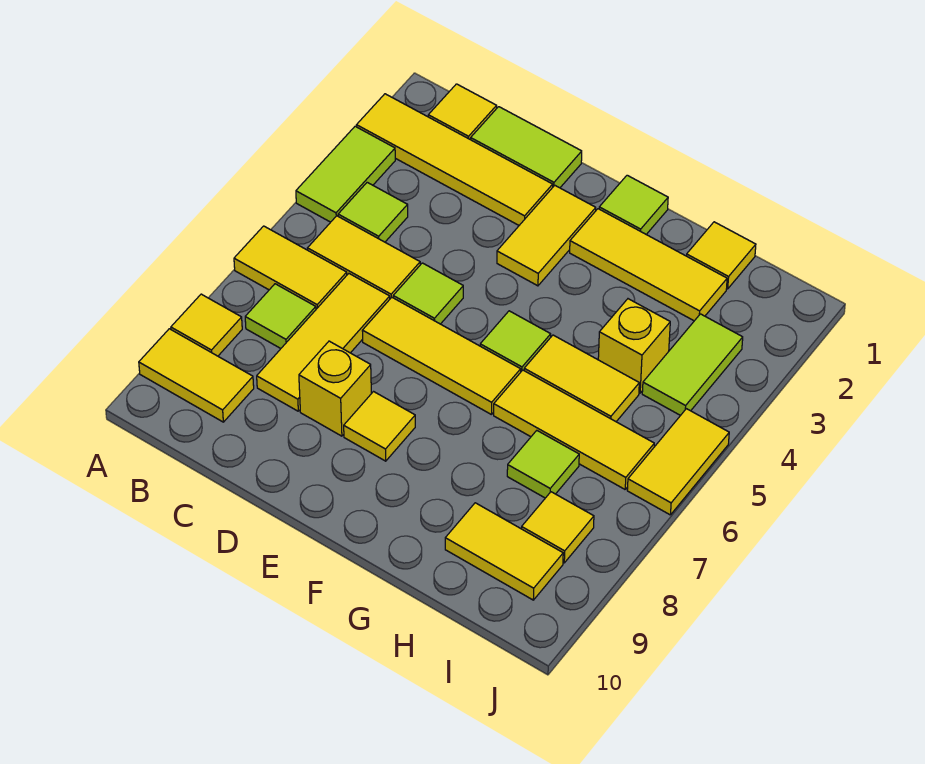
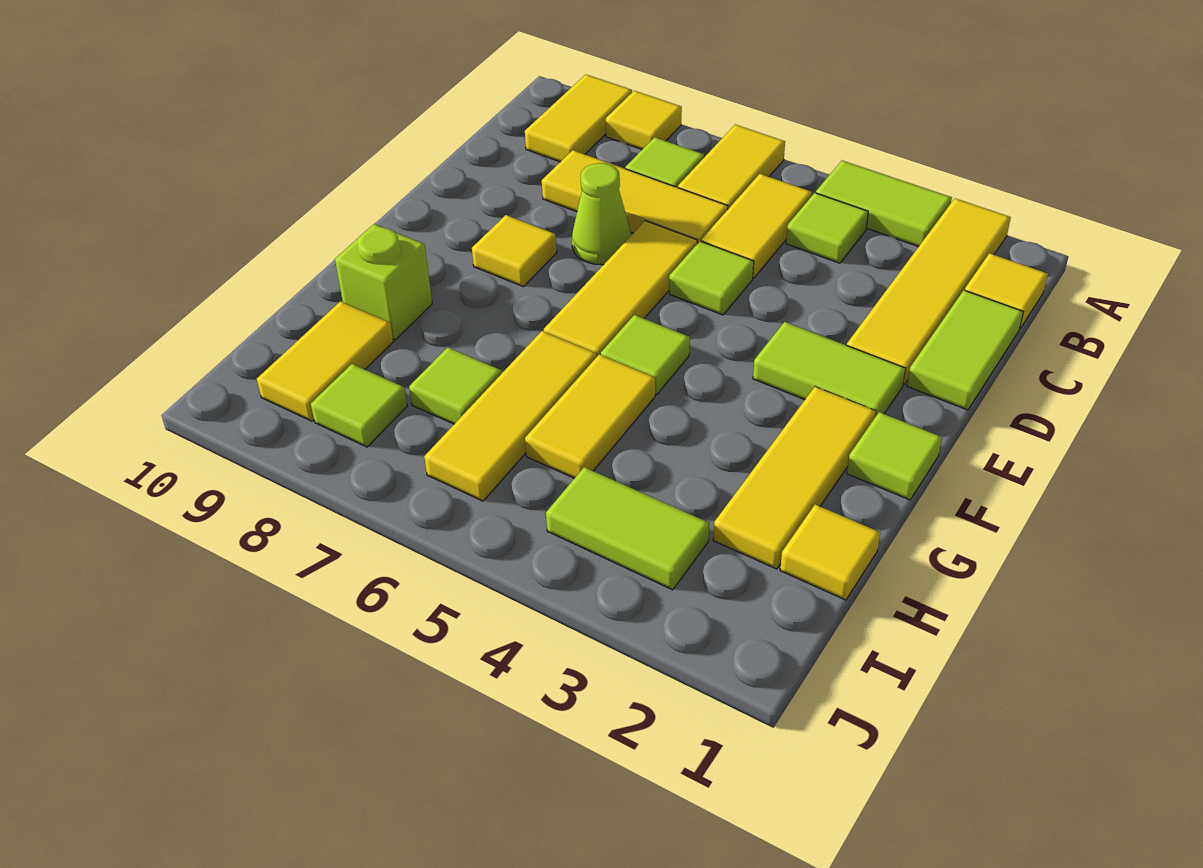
none -> lime cone D7 level 1
yellow brick D8 level 1 -> none
yellow tile E2:E3 level 1 -> lime tile E2:E3 level 1
none -> lime brick G9 level 1
yellow brick H4 level 1 -> none
yellow tile I8 level 1 -> lime tile I8 level 1
yellow tile J5:J6 level 1 -> none

